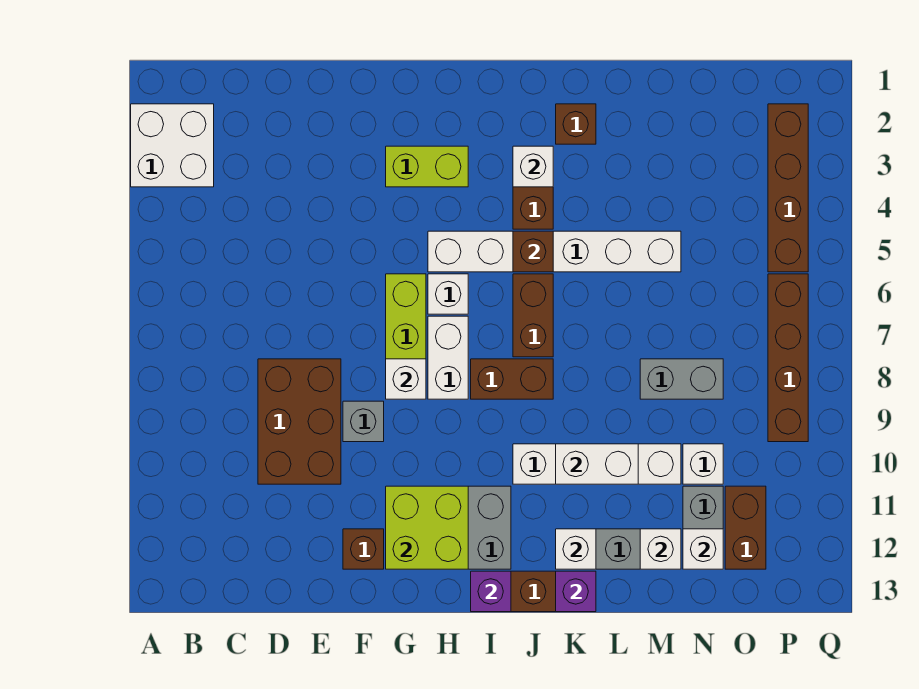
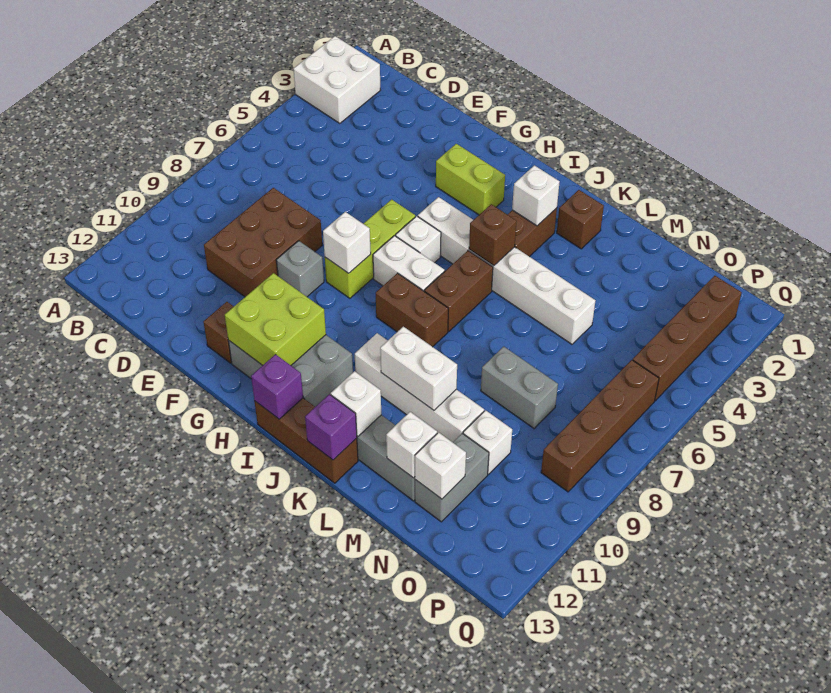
white brick H7:H8 level 1 -> white brick H7:I7 level 1
brown brick O11:O12 level 1 -> none

